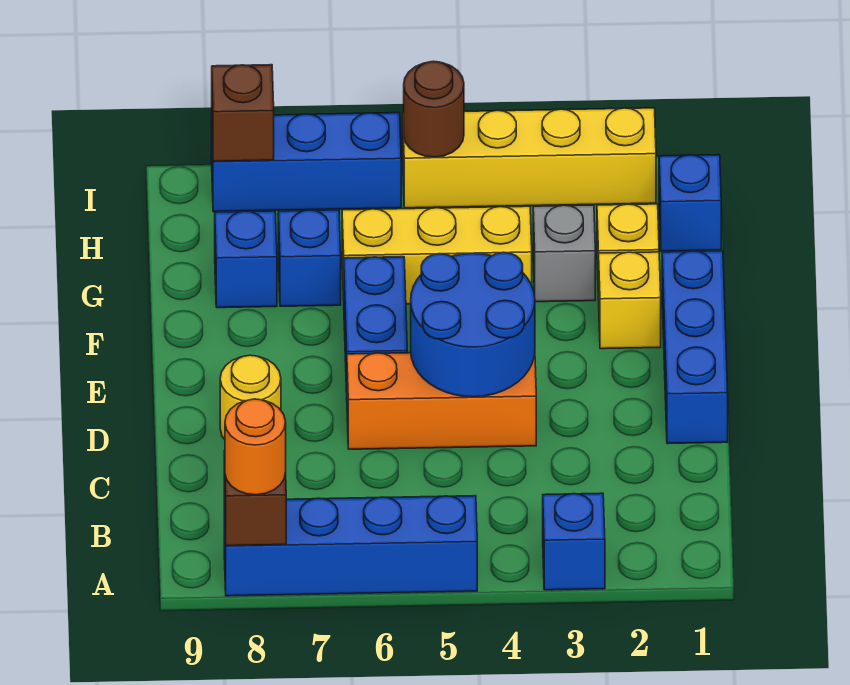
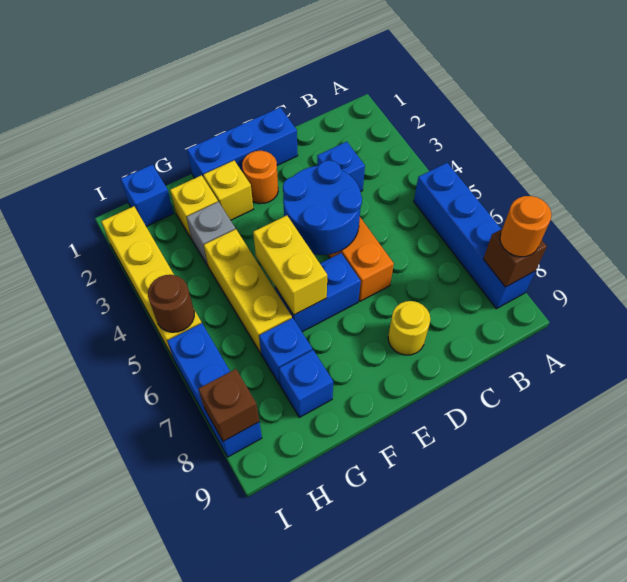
blue brick A3 level 1 -> blue brick C3 level 1
none -> orange round brick E2 level 1
none -> yellow brick F5:F6 level 2

